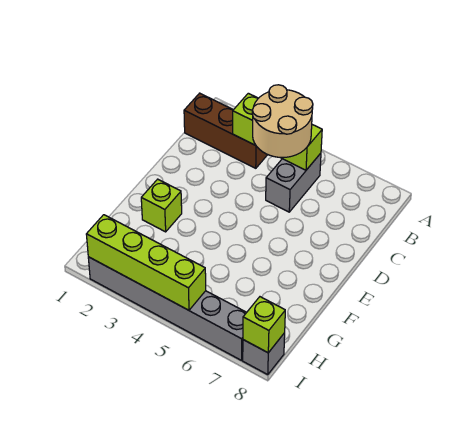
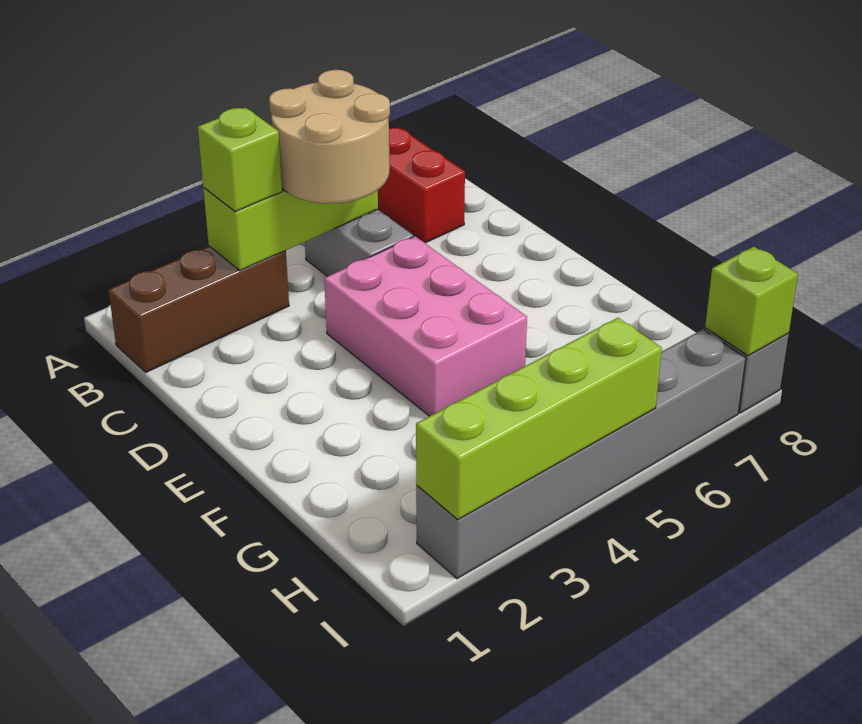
none -> red brick A7:B7 level 1
none -> pink brick D4:F5 level 1
lime brick F2 level 1 -> lime brick B3 level 3

